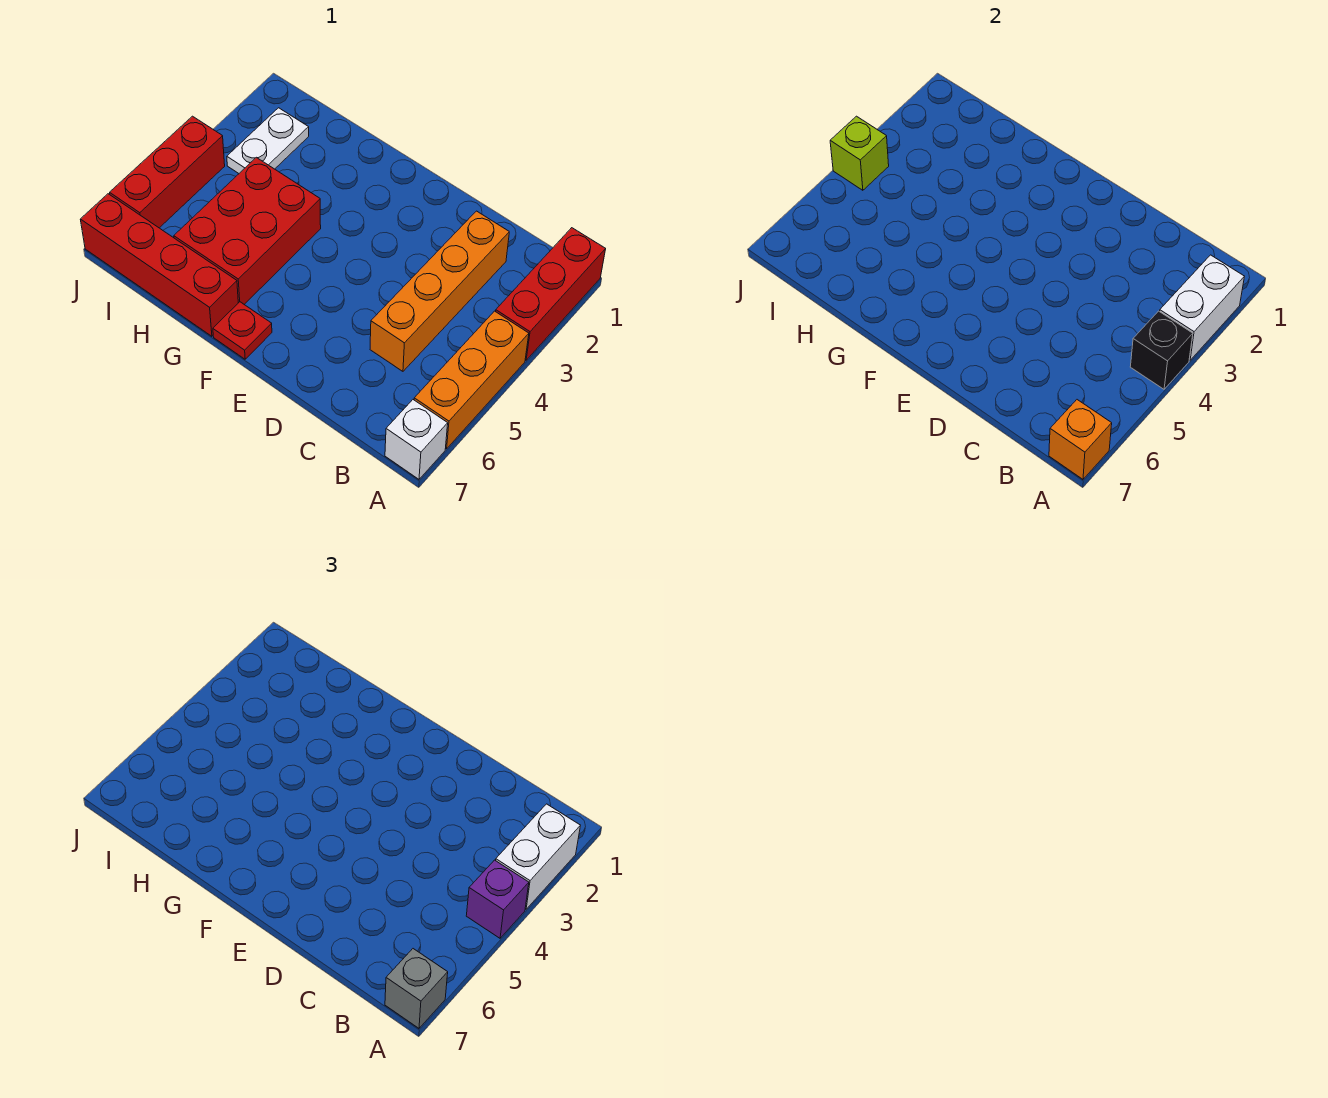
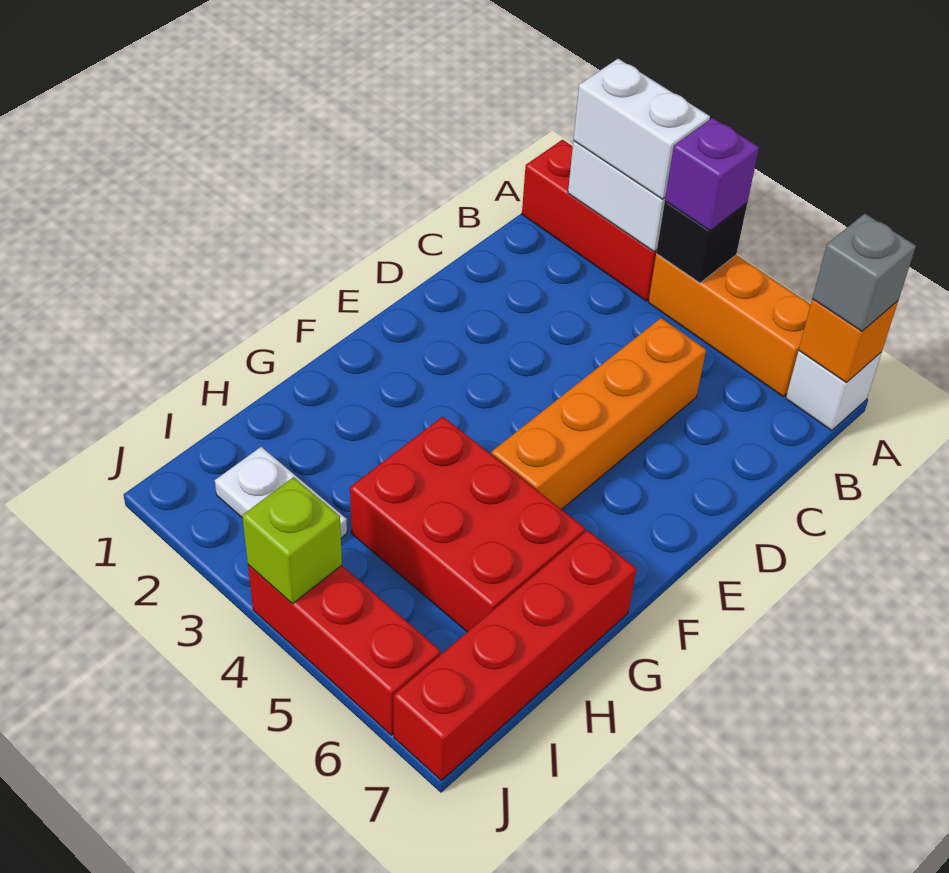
orange brick C2:C5 level 1 -> orange brick C5:F5 level 1
red plate F7 level 1 -> none

